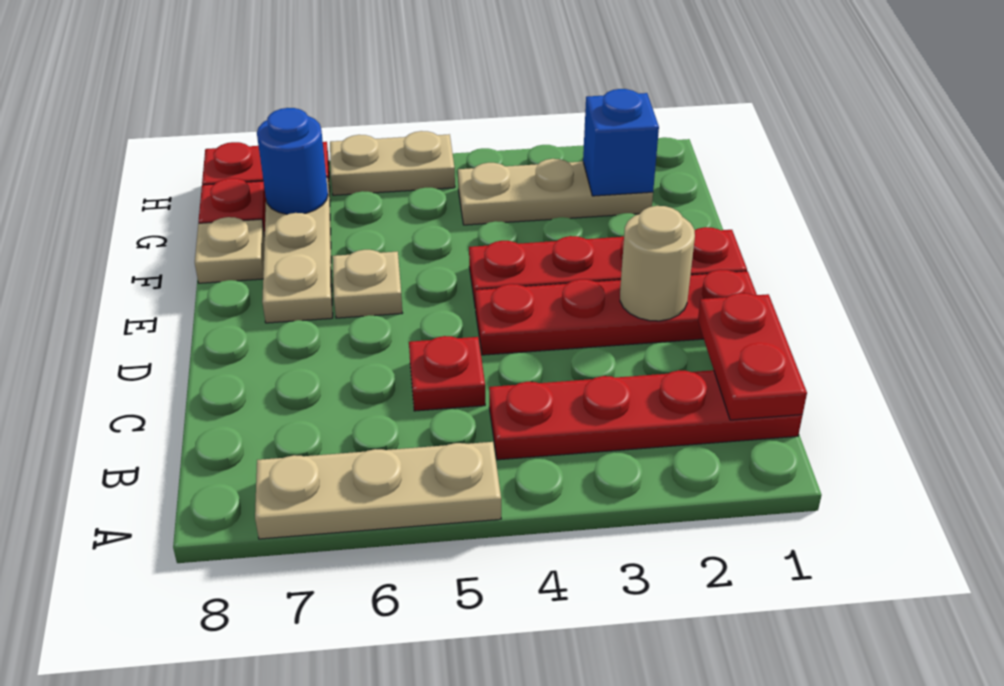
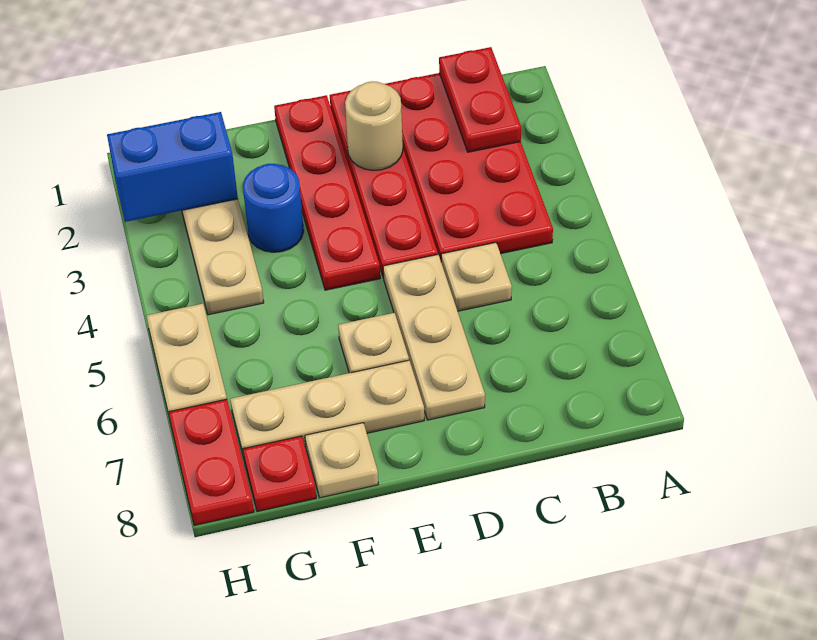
tan plate A5:A7 level 1 -> tan plate D5:D7 level 1
red plate B1:B4 level 1 -> red plate B1:C4 level 1
red plate B1:C1 level 2 -> red plate B1:B2 level 2
red plate C5 level 1 -> tan plate C5 level 1
blue brick G2 level 2 -> blue brick G2:H2 level 2
blue round brick G7 level 2 -> blue round brick F3 level 1

